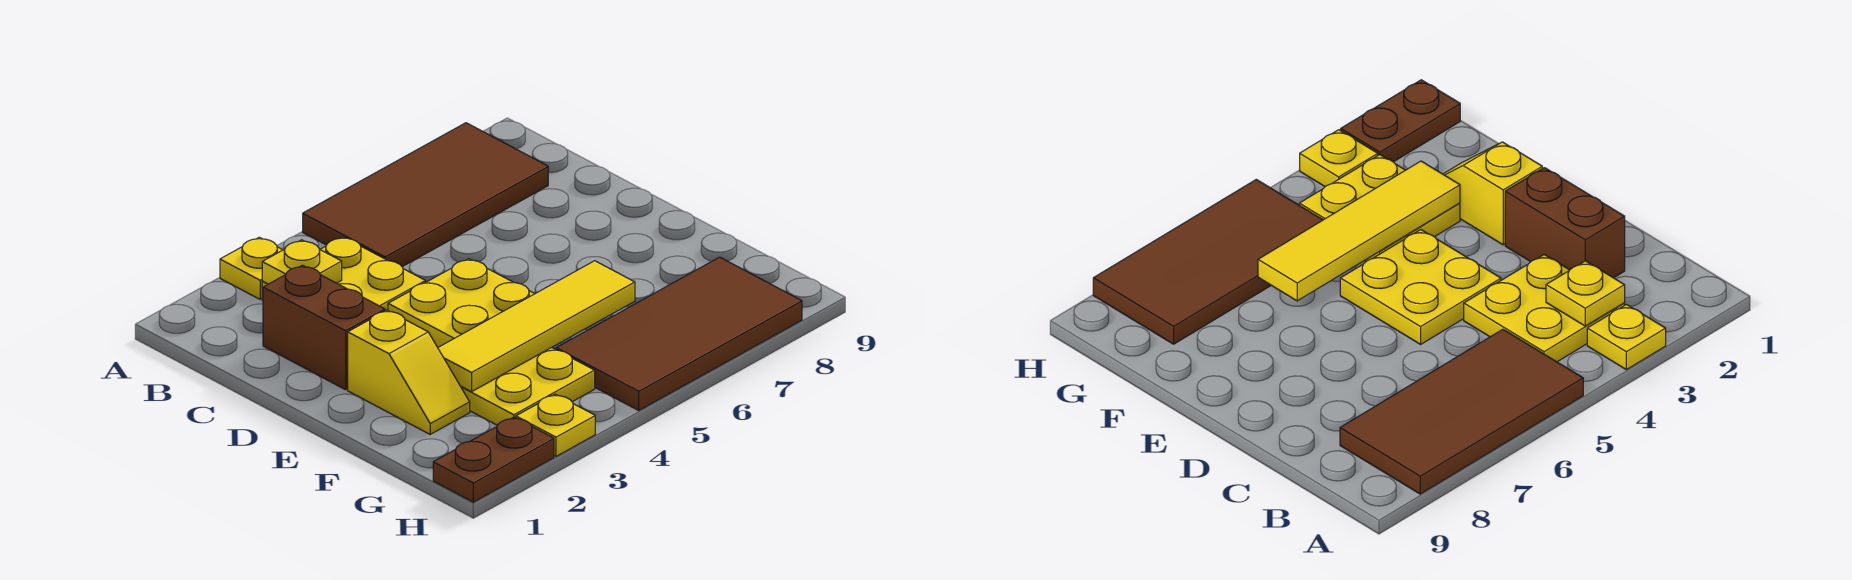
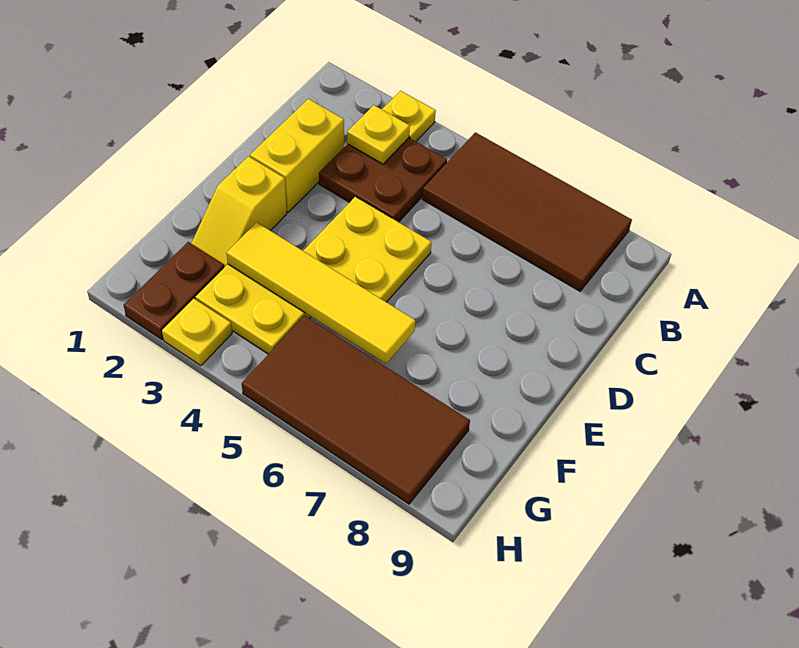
yellow plate B3:C4 level 1 -> brown plate B3:C4 level 1
brown brick C2:D2 level 1 -> yellow brick C2:D2 level 1
brown plate H1:H2 level 1 -> brown plate G2:H2 level 1

